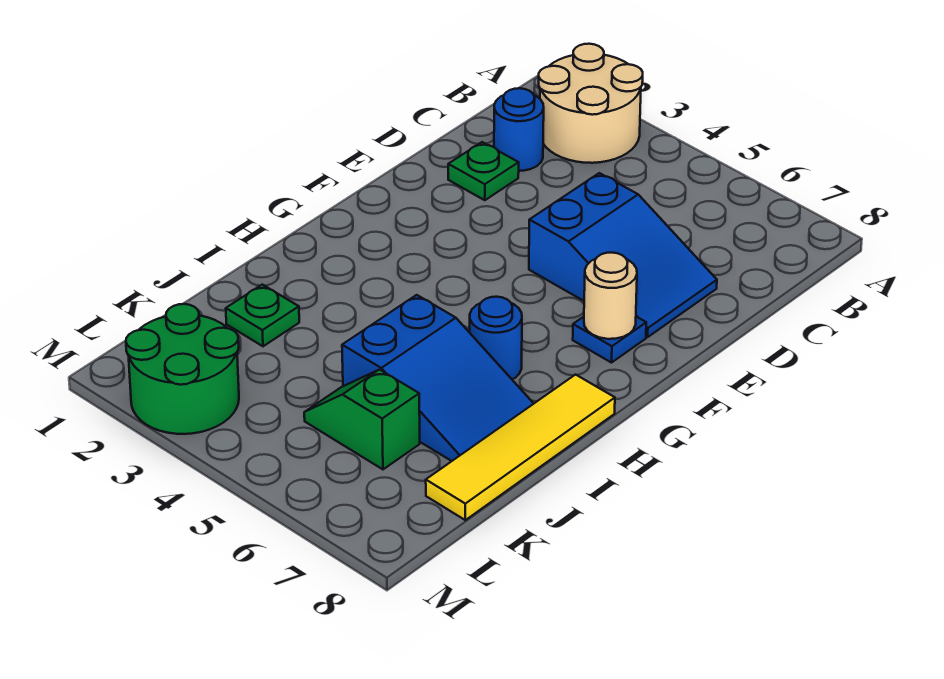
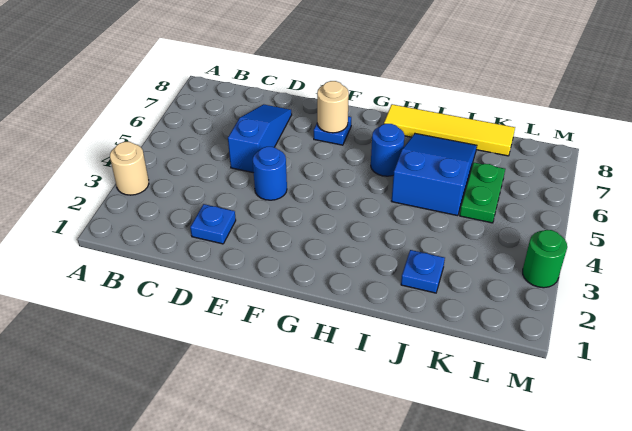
tan round brick A2:B3 level 1 -> tan round brick A3 level 1
blue round brick C2 level 1 -> blue round brick E4 level 1
green plate D2 level 1 -> blue plate D2 level 1
blue slope D5:E7 level 1 top 5 -> blue slope D5:D7 level 1 top 5
green plate J2 level 1 -> blue plate J2 level 1
green slope K5:K6 level 1 top 6 -> green plate K5:K6 level 1
green round brick L2:M3 level 1 -> green round brick M3 level 1

